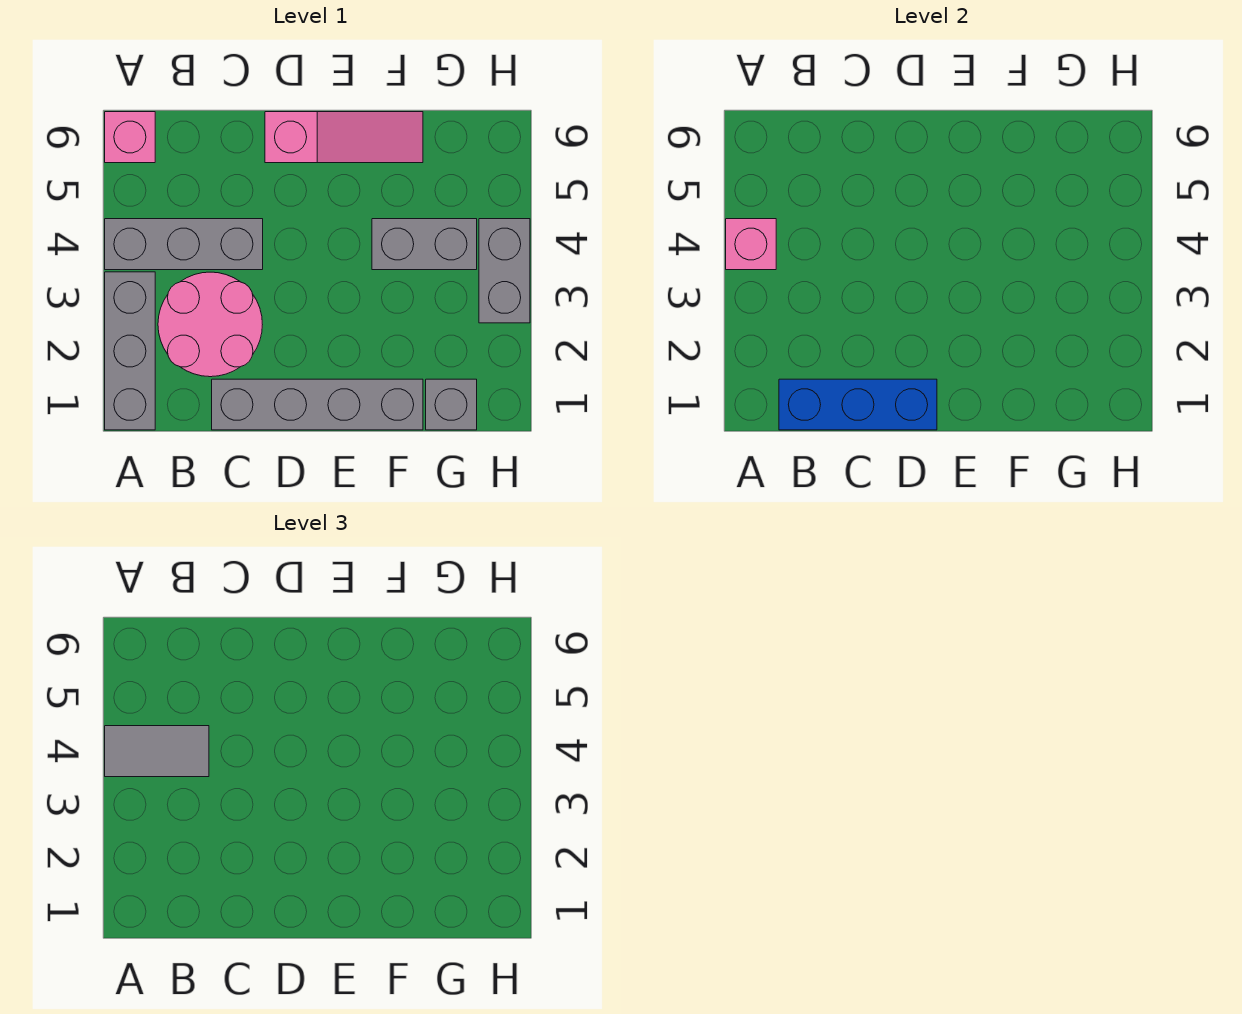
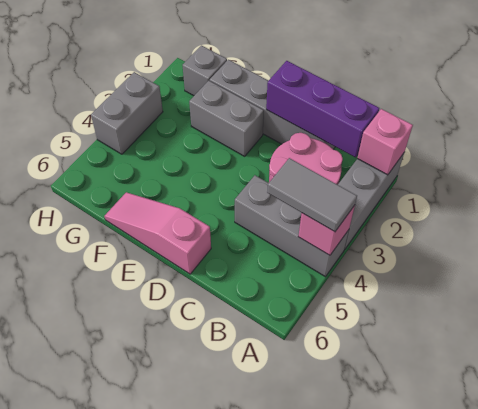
pink brick A6 level 1 -> pink brick A1 level 2
blue brick B1:D1 level 2 -> purple brick B1:D1 level 2
grey brick F4:G4 level 1 -> grey brick E2:F2 level 1

